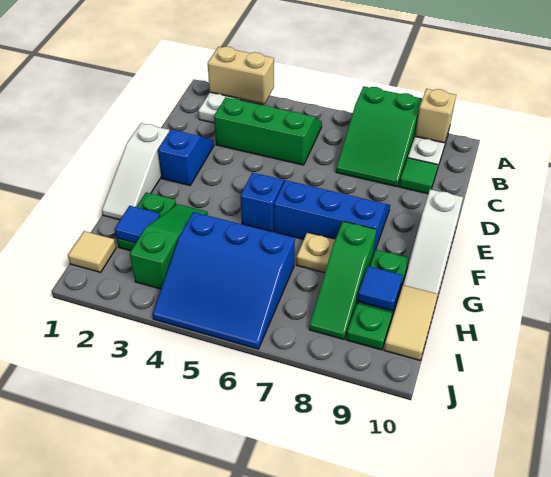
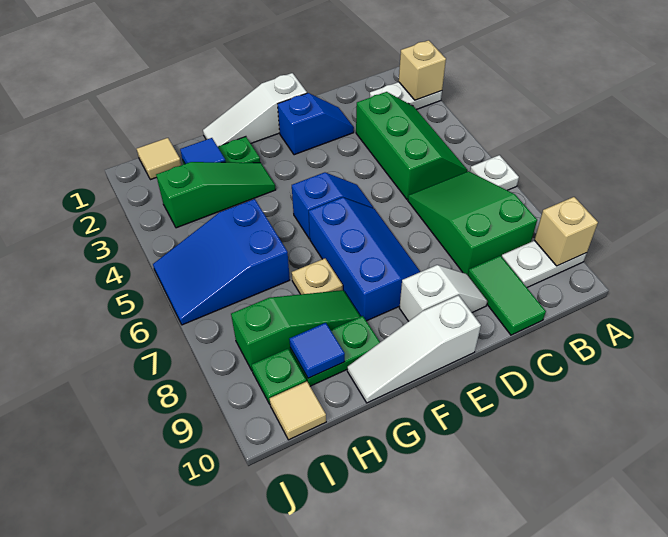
tan brick A2:A3 level 2 -> tan brick A2 level 2
none -> white plate A6 level 1
green slope A7:C8 level 1 top A -> green slope B6:C8 level 1 top 8
green tile C9 level 1 -> green tile C9:C10 level 1
none -> white slope D9:E9 level 1 top E
green slope G8:I8 level 1 top G -> green slope G8:I8 level 1 top I
blue slope H4:J6 level 1 top H -> blue slope H5:J6 level 1 top H
tan tile H10:I10 level 1 -> tan tile I10 level 1

